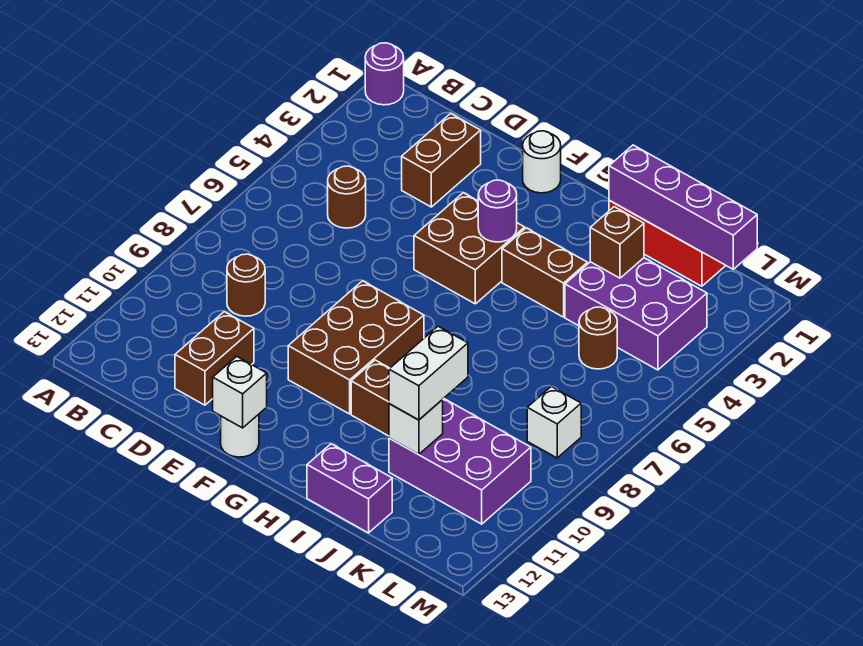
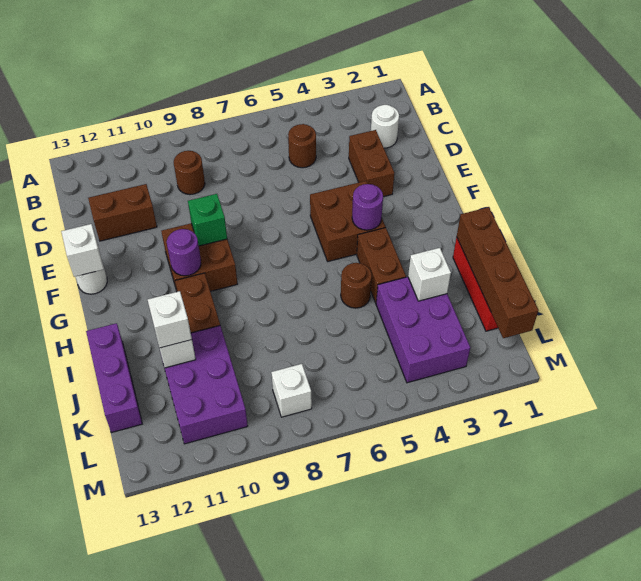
purple round brick A1 level 1 -> purple round brick G10 level 2
brown brick D2:D3 level 1 -> brown brick D3:E3 level 1
white round brick F1 level 1 -> white round brick C2 level 1
brown brick F8:G10 level 1 -> brown brick F9:G10 level 1
none -> green brick F9 level 2
purple brick I1:L1 level 2 -> brown brick I1:L1 level 2
purple brick I13:J13 level 1 -> purple brick I13:K13 level 1
brown brick J3 level 2 -> white brick J3 level 2
white brick J10:J11 level 3 -> white brick J11 level 3
brown round brick K5 level 1 -> brown round brick I5 level 1

